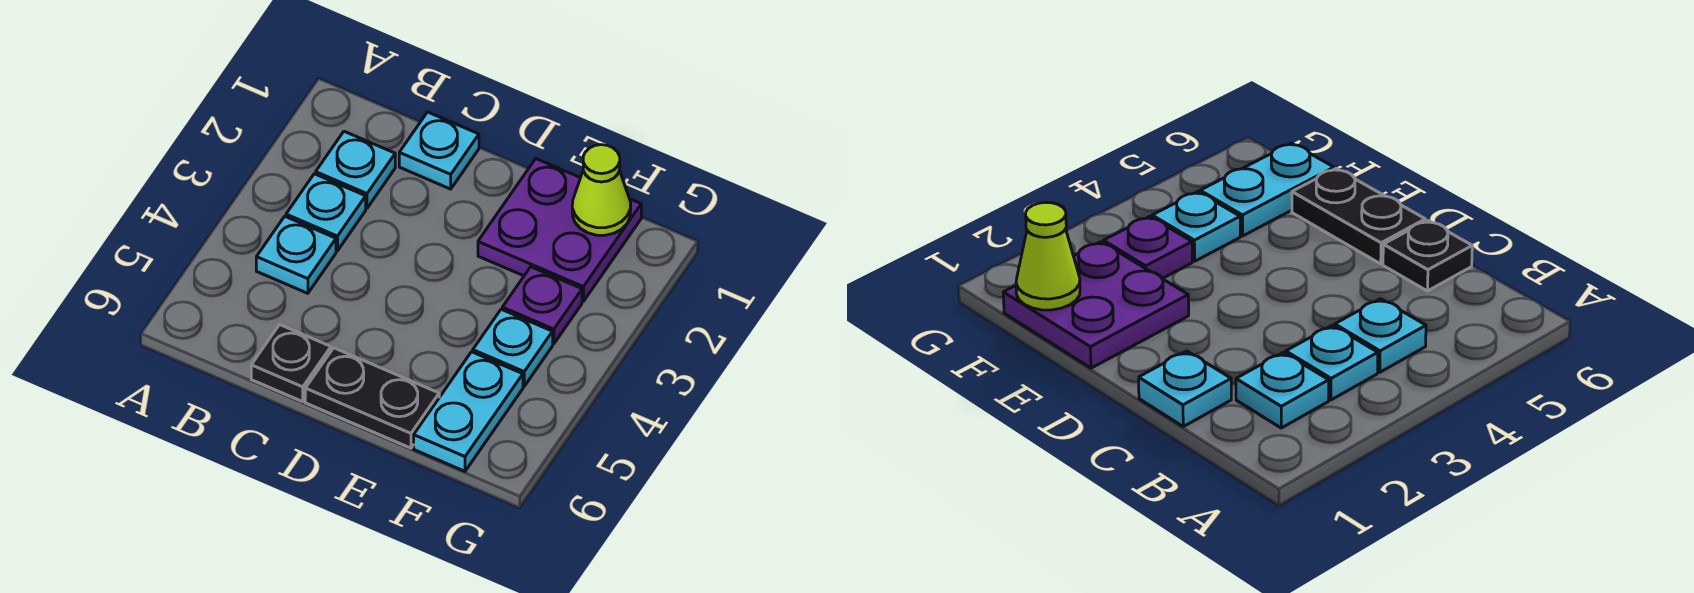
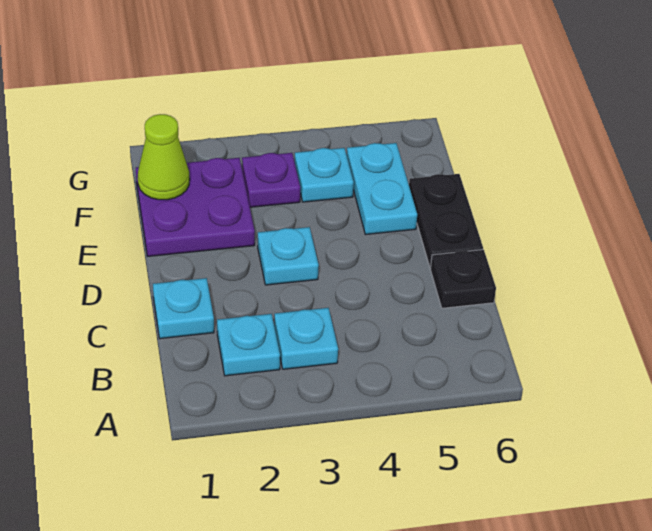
cyan plate B4 level 1 -> cyan plate D3 level 1
cyan plate F5:F6 level 1 -> cyan plate E5:F5 level 1

